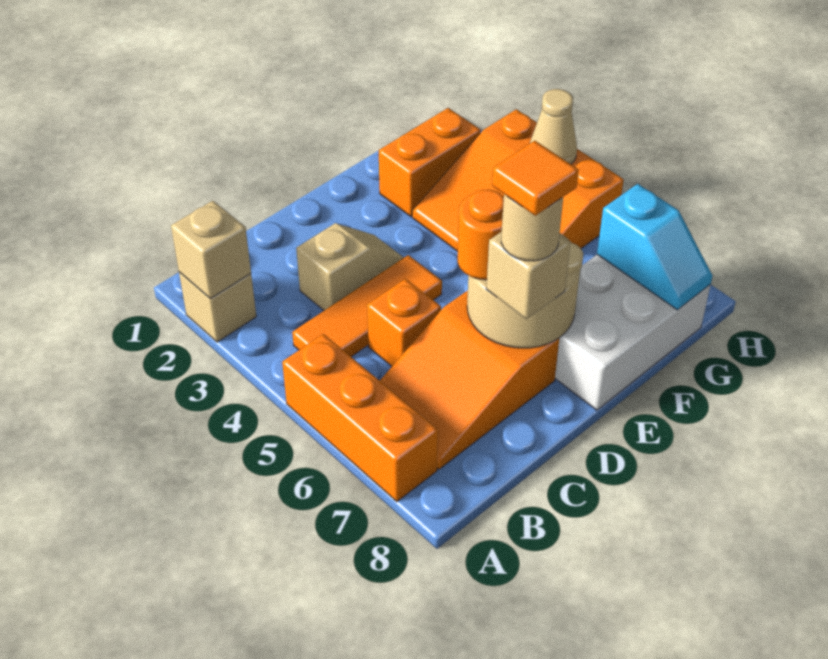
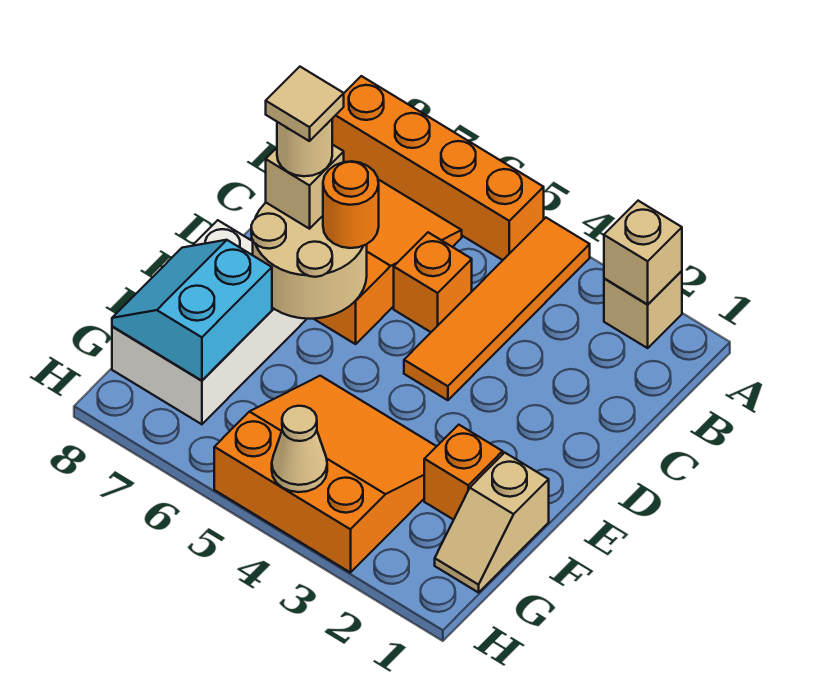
orange brick A5:A7 level 1 -> orange brick A5:A8 level 1
orange tile B4:D4 level 1 -> orange tile A4:D4 level 1
tan slope C3:D3 level 1 top C -> tan slope F1:G1 level 1 top F
orange tile D7 level 5 -> tan tile D7 level 5
orange brick F2:G2 level 1 -> orange brick F2 level 1
cyan slope G7:G8 level 2 top 7 -> cyan slope F7:G8 level 2 top 7

